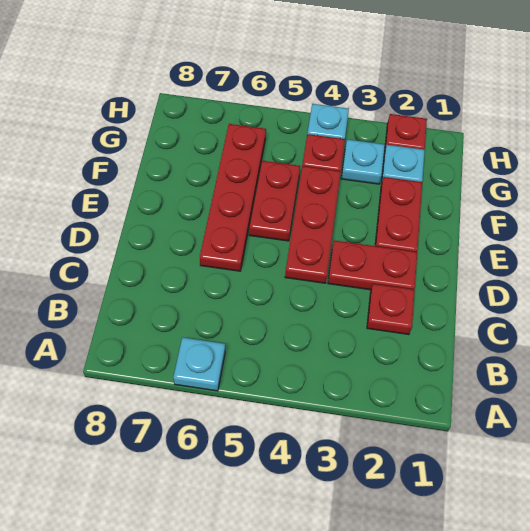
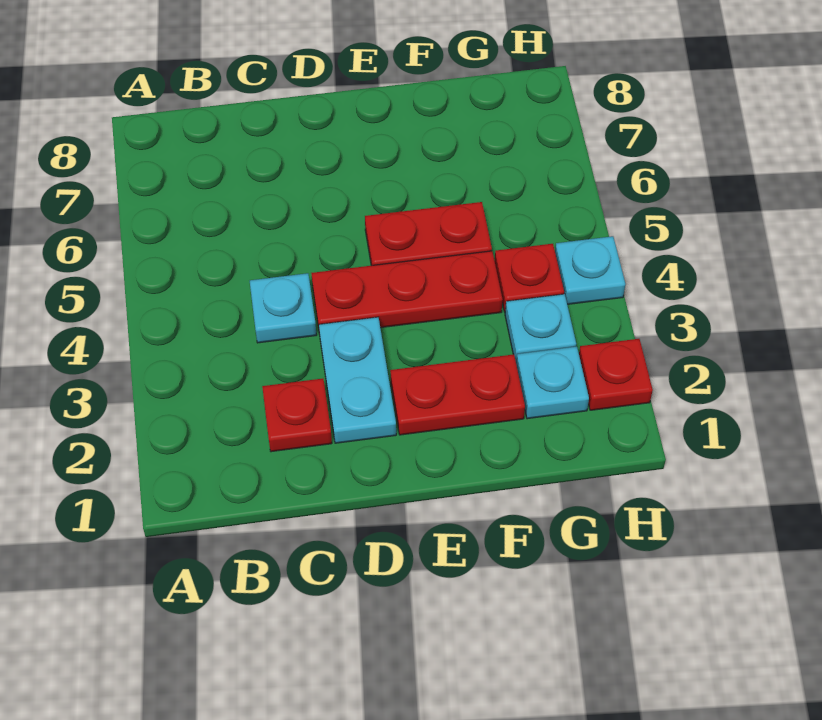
cyan plate A6 level 1 -> cyan plate C4 level 1
red plate D2:D3 level 1 -> cyan plate D2:D3 level 1
red plate D6:G6 level 1 -> none

